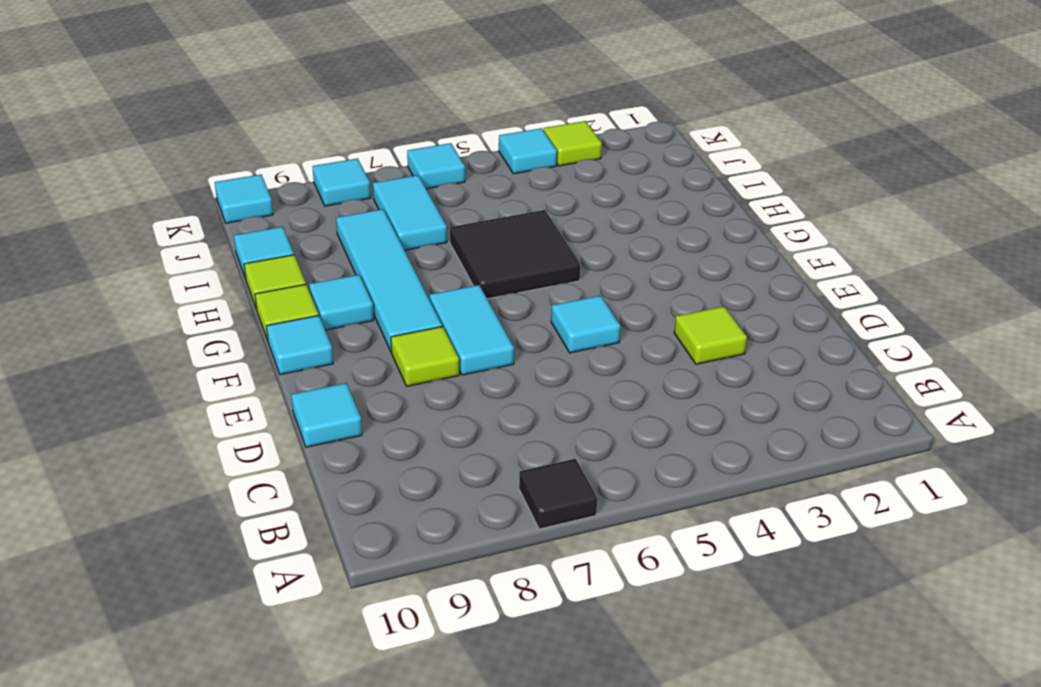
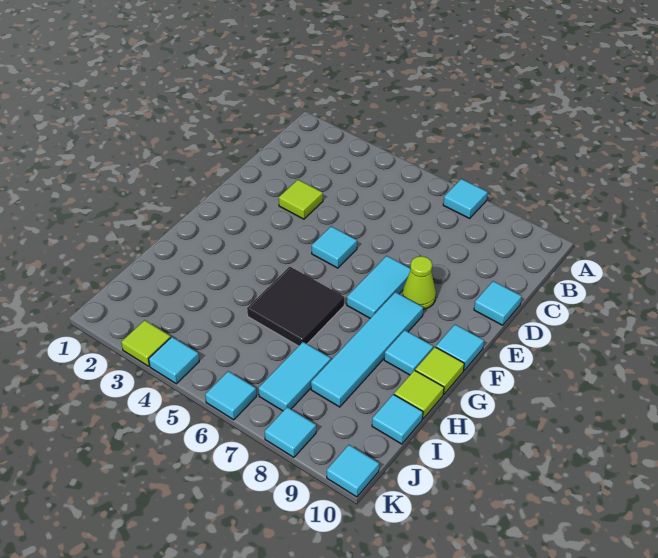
black tile A7 level 1 -> cyan tile A7 level 1
lime tile E8 level 1 -> lime cone E8 level 1

